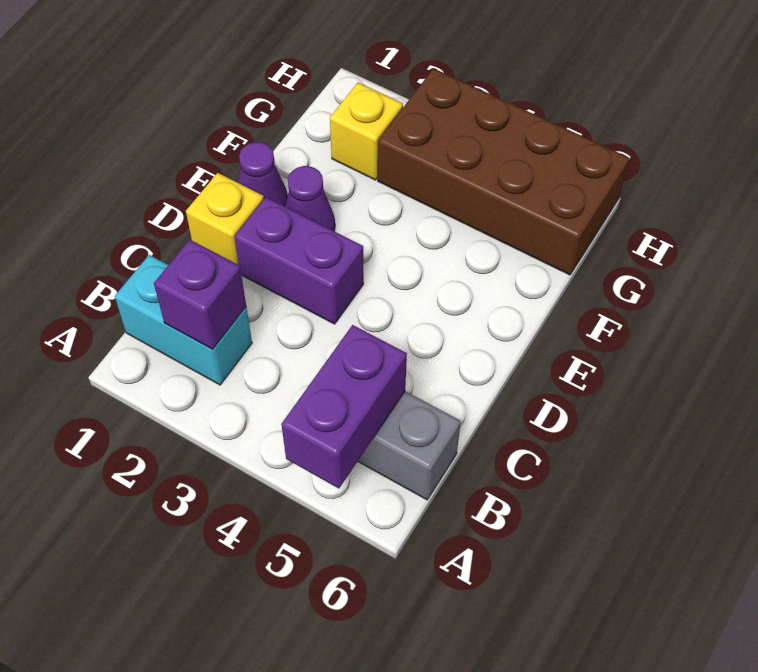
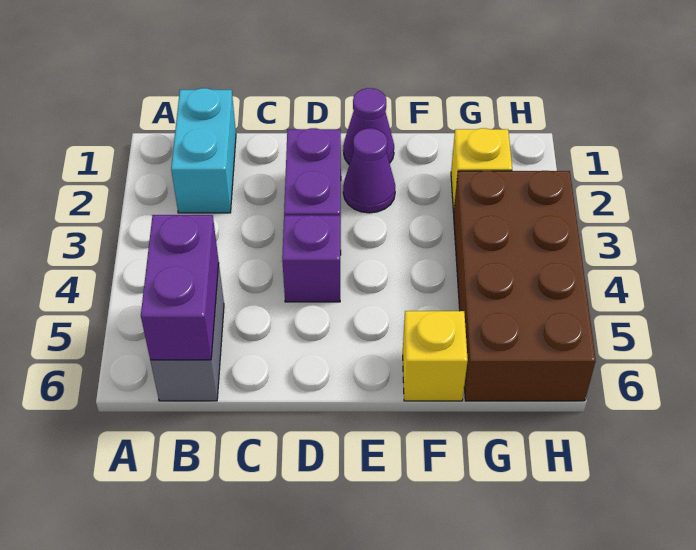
purple brick A5:B5 level 2 -> purple brick B5:B6 level 2
purple brick B2 level 2 -> purple brick D4 level 1
yellow brick D1 level 1 -> yellow brick F6 level 1

